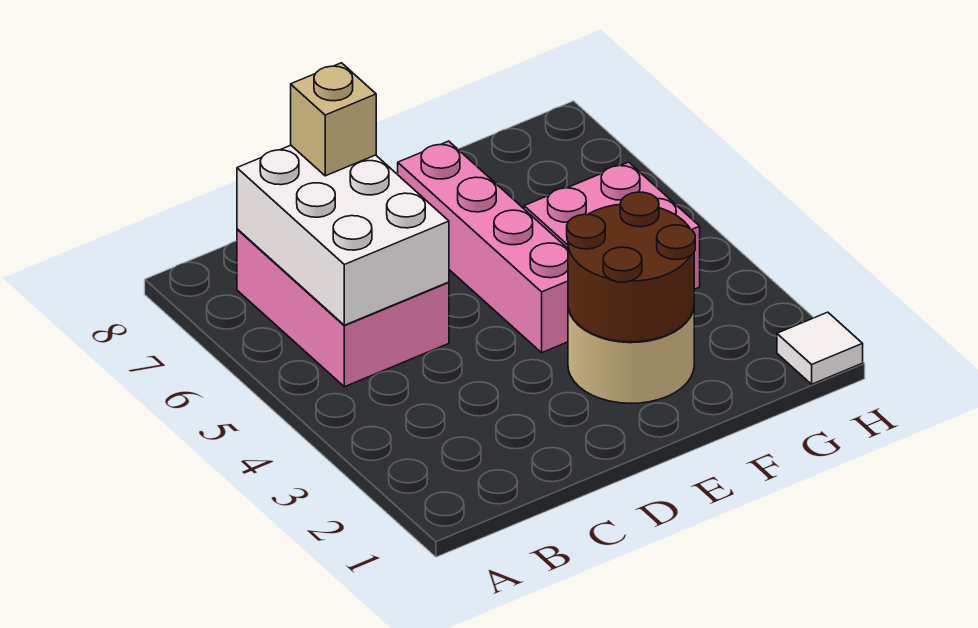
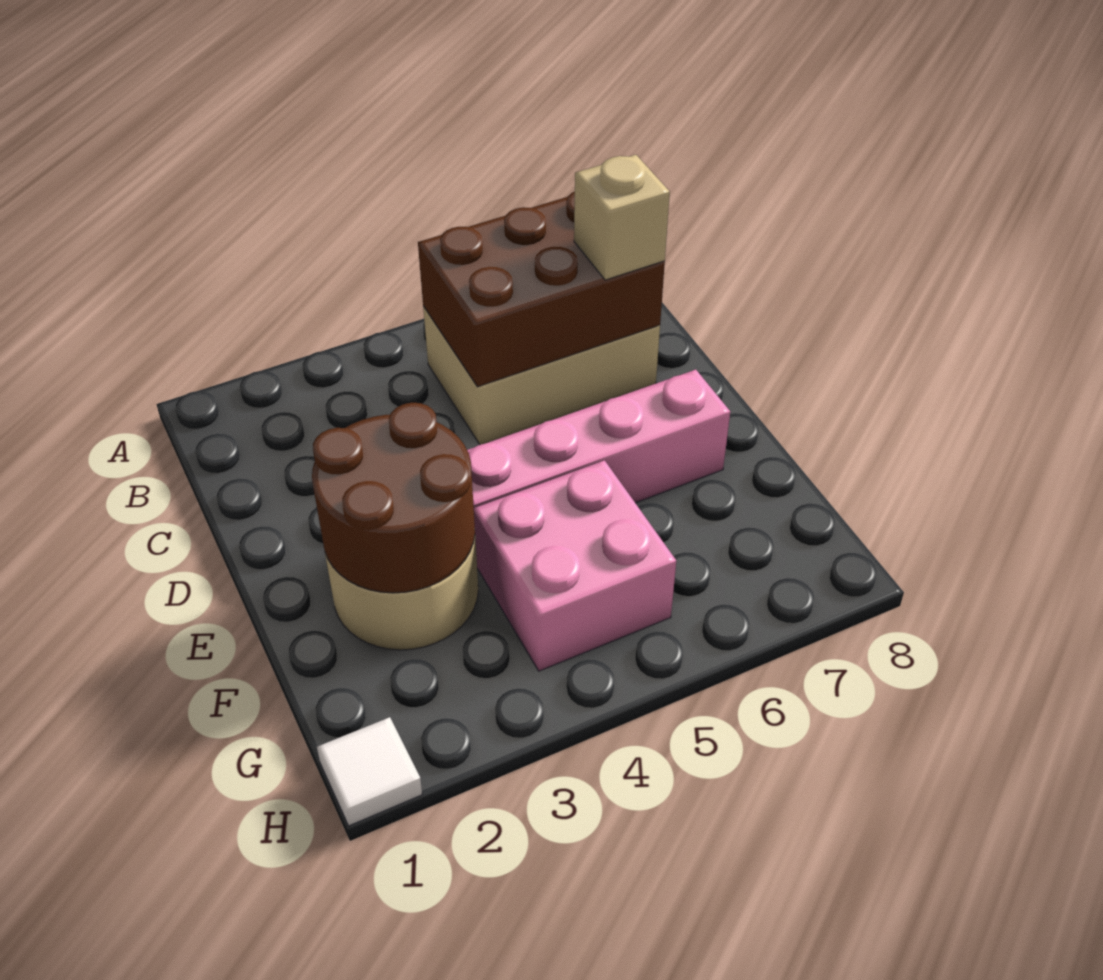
pink brick B5:C7 level 1 -> tan brick B5:C7 level 1
white brick B5:C7 level 2 -> brown brick B5:C7 level 2

